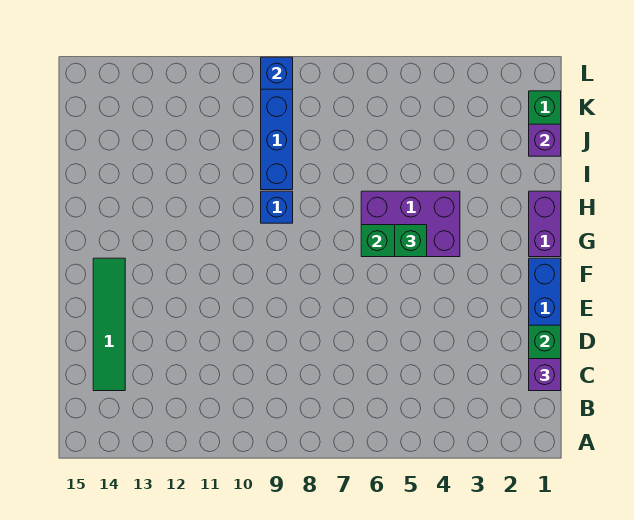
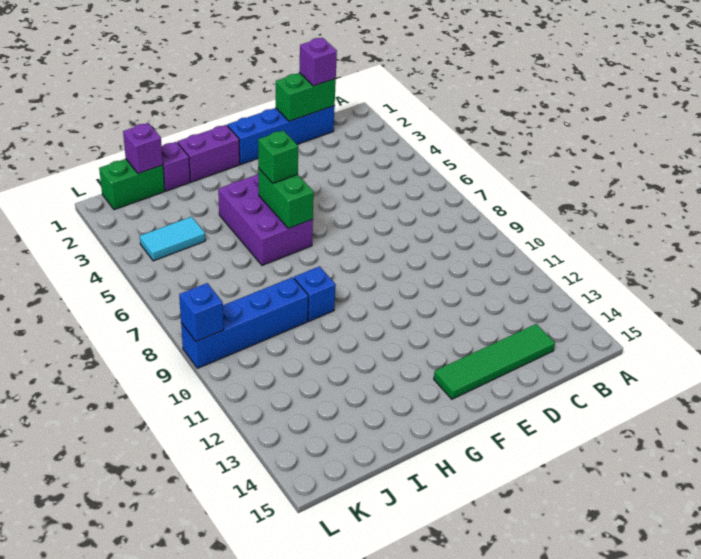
none -> purple brick I1 level 1
none -> cyan tile J4:K4 level 1

